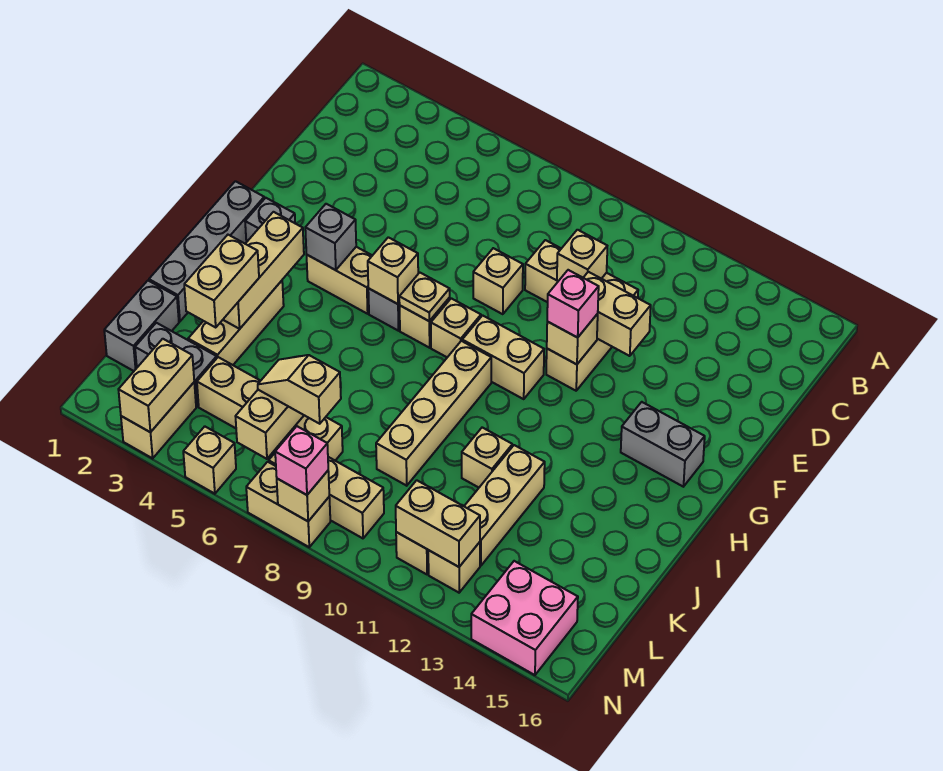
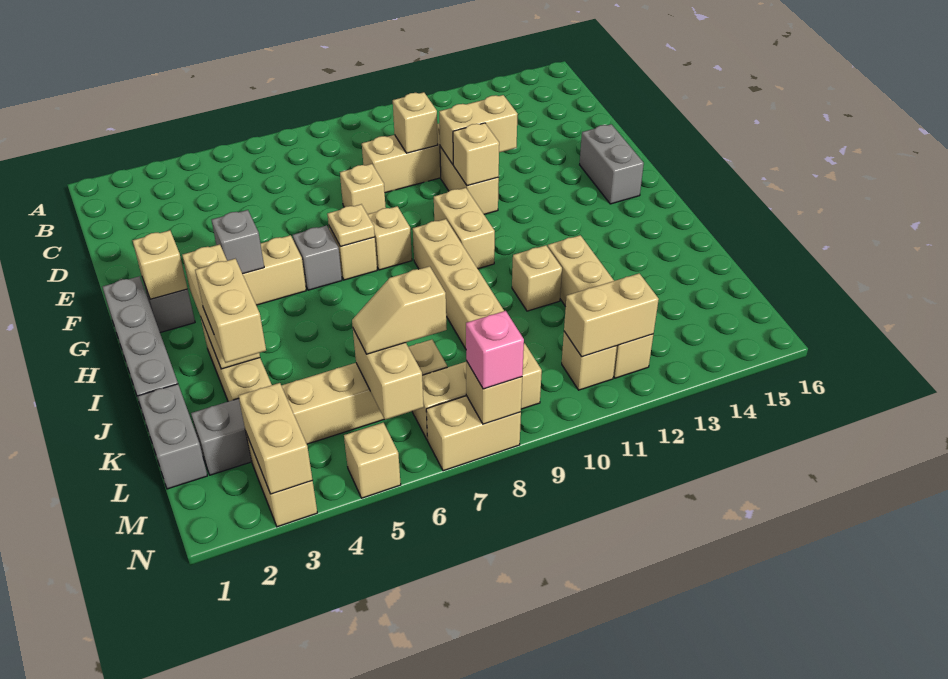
pink brick F11 level 3 -> none
tan brick G6 level 2 -> tan brick G2 level 2
tan brick G9:G10 level 1 -> tan brick G10:H10 level 1
grey brick G14:G15 level 1 -> grey brick F15:G15 level 1
pink brick M14:N15 level 1 -> none

